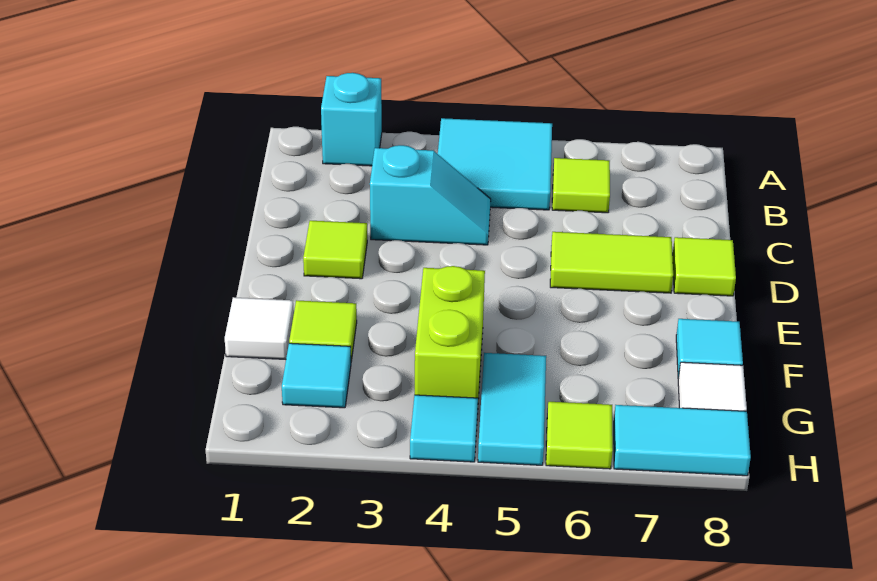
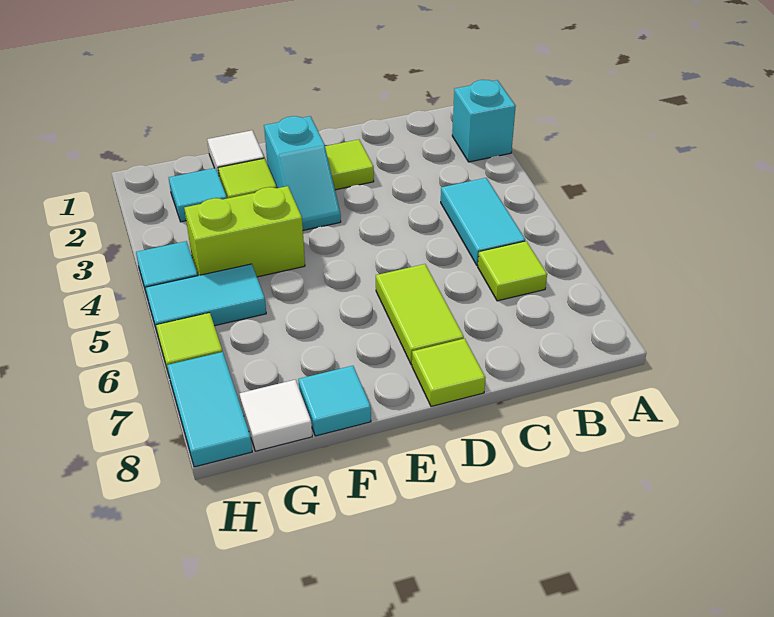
cyan tile A4:B5 level 1 -> cyan tile B4:B5 level 1
cyan slope C3:C4 level 1 top 3 -> cyan slope E2:E3 level 1 top 2

